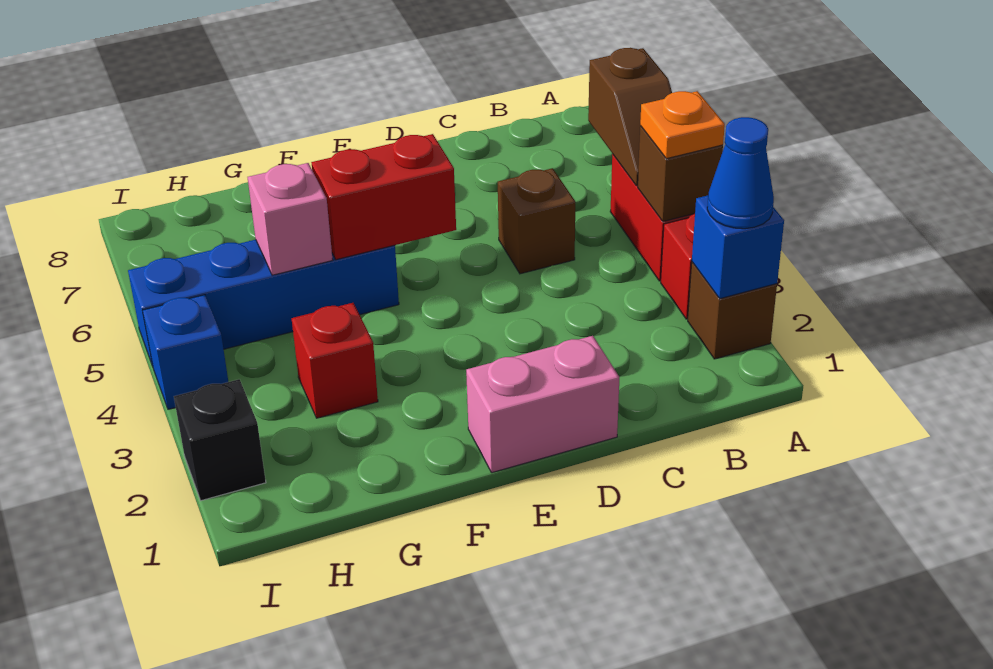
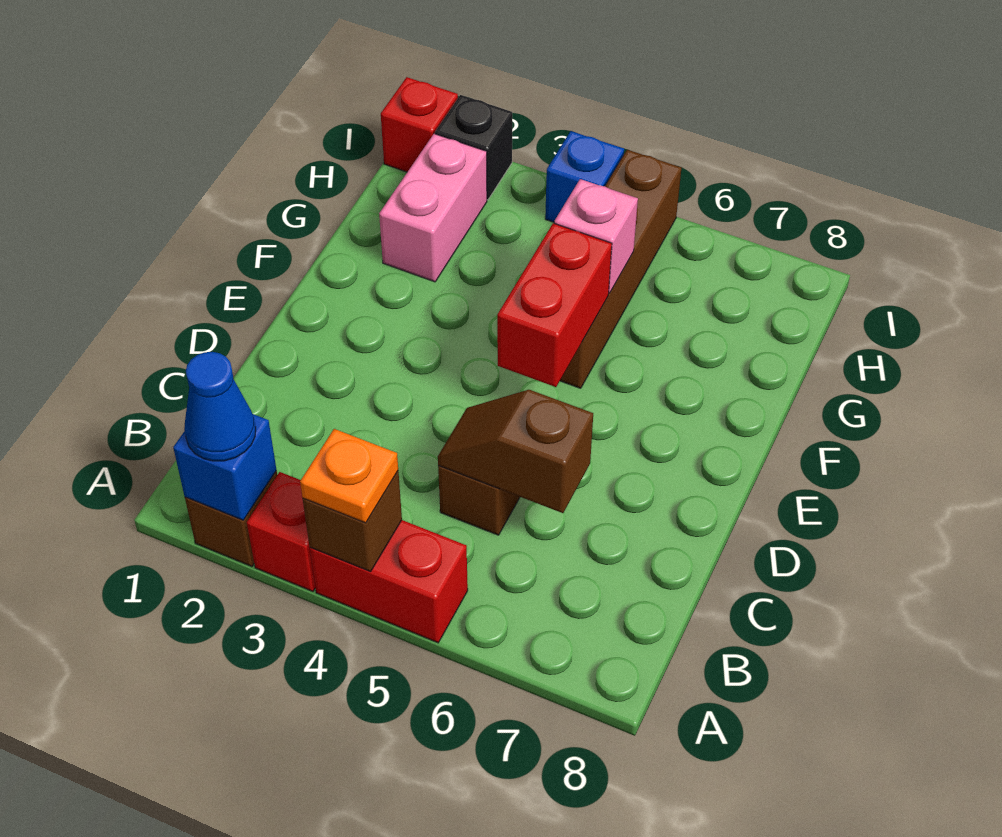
brown slope A5:A6 level 2 top 6 -> brown slope C5:C6 level 2 top 6
pink brick D1:E1 level 1 -> pink brick G2:H2 level 1
blue brick F5:I5 level 1 -> brown brick F5:I5 level 1
red brick G3 level 1 -> red brick I1 level 1

